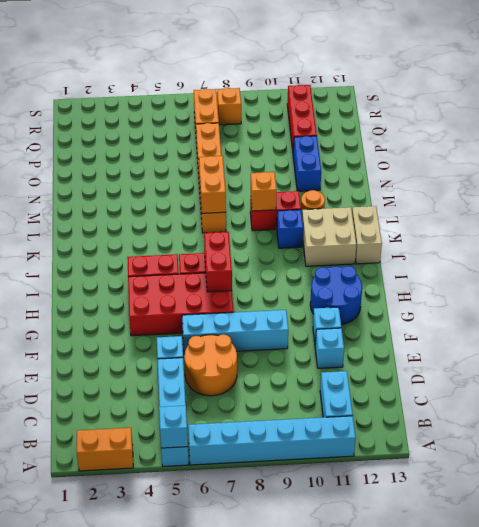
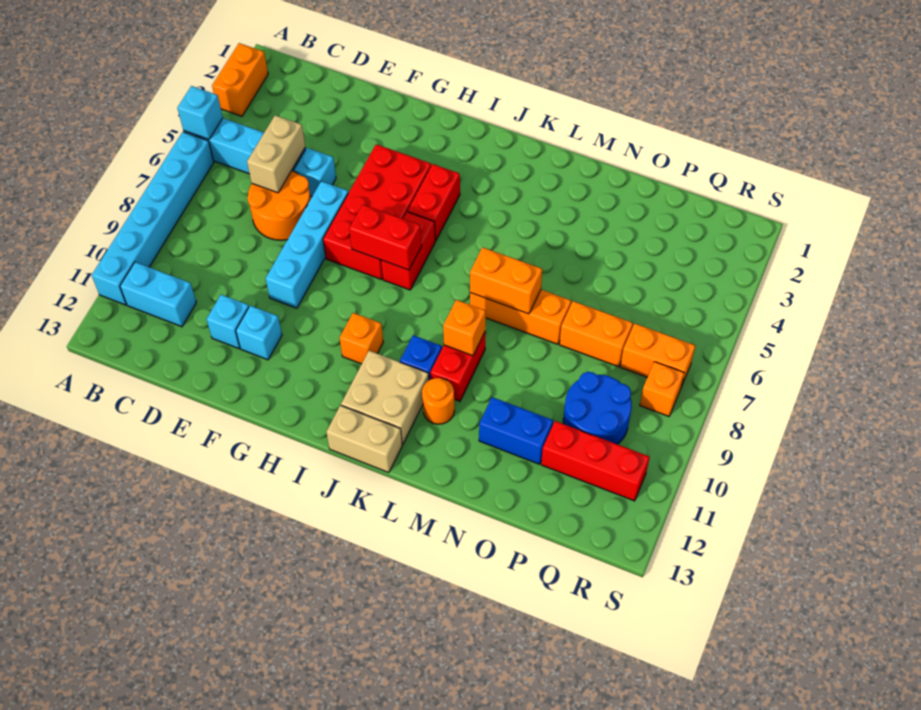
none -> tan brick D5:D6 level 2
blue round brick G11:H12 level 1 -> blue round brick P9:Q10 level 1
none -> orange brick I10 level 1

